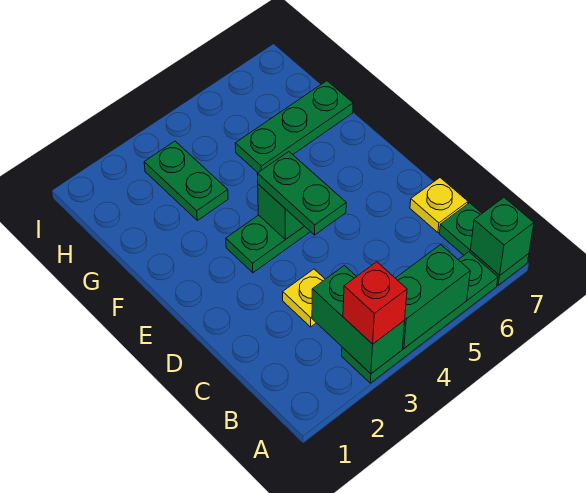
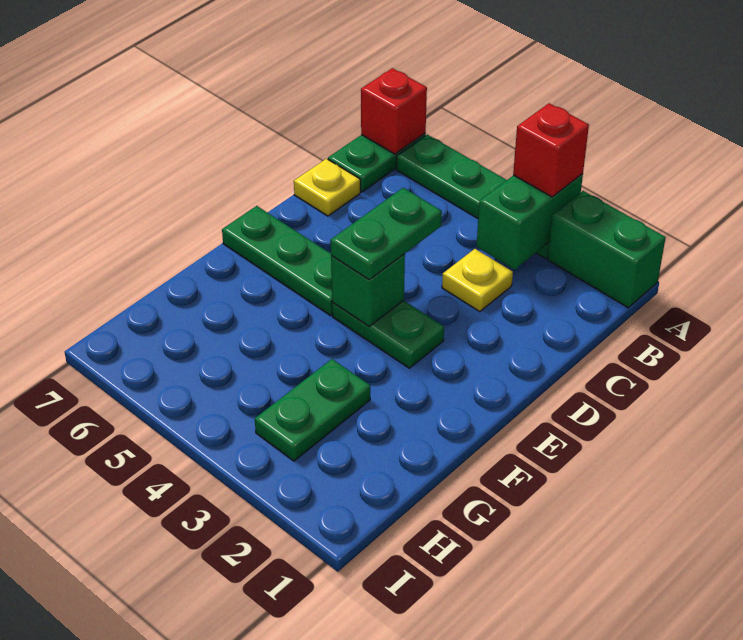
green brick A4:A5 level 2 -> green brick A1:A2 level 1
green brick A7 level 2 -> red brick A7 level 2
green plate G5:G7 level 1 -> green plate E5:E7 level 1

